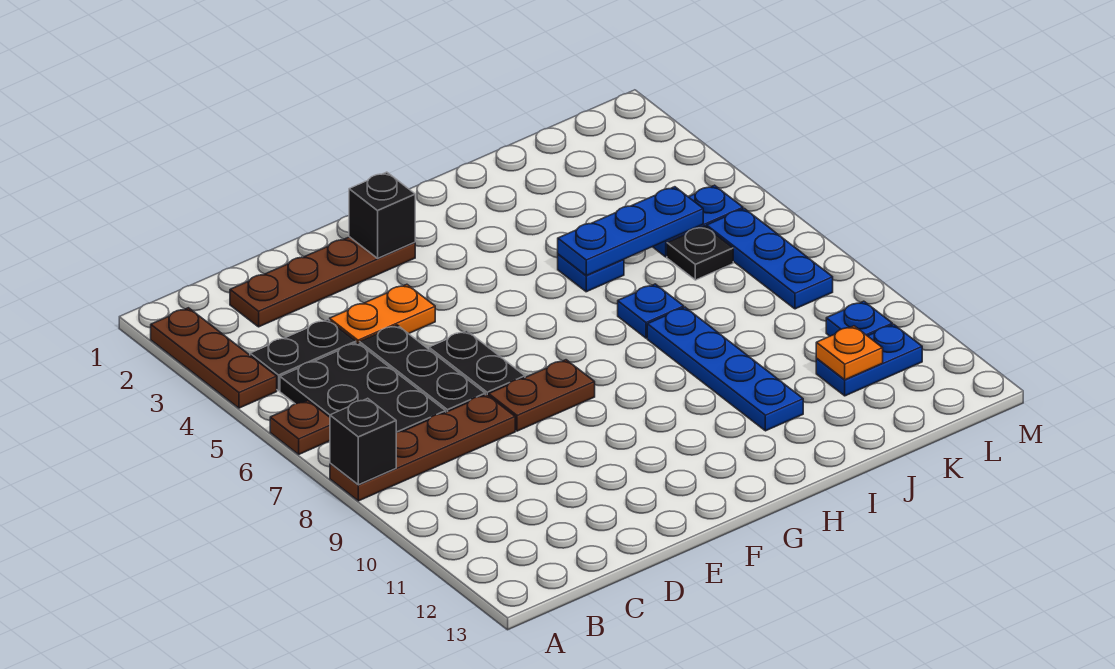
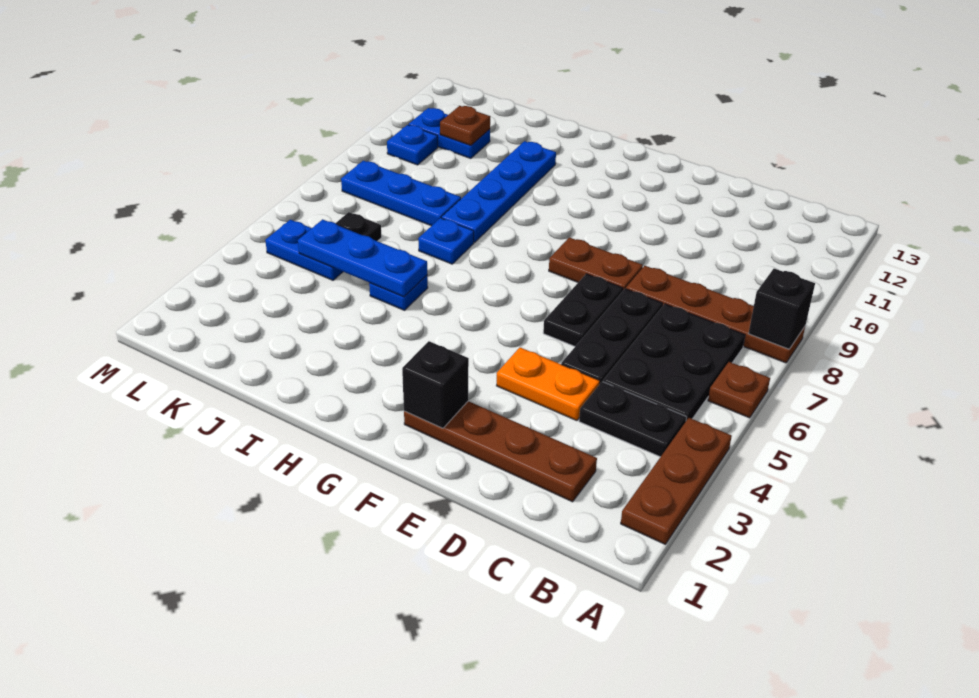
orange plate K11 level 2 -> brown plate K11 level 2
blue plate L6:L8 level 1 -> blue plate J8:L8 level 1

